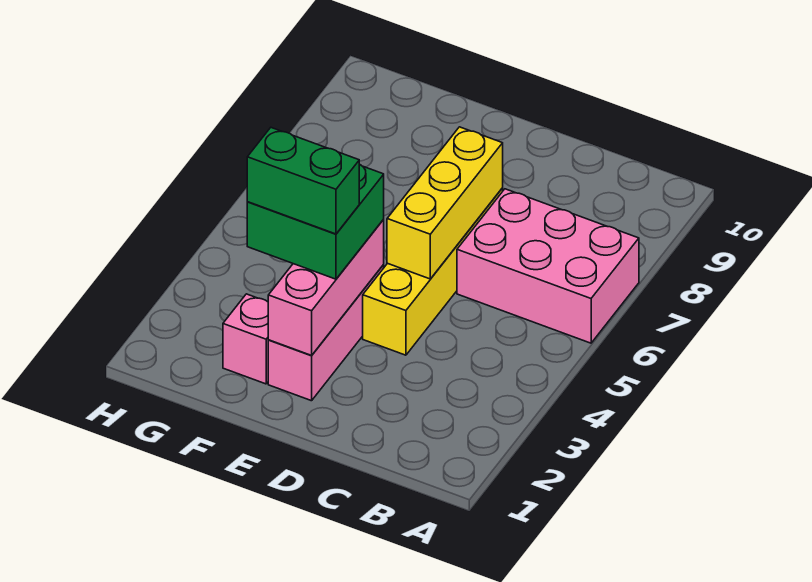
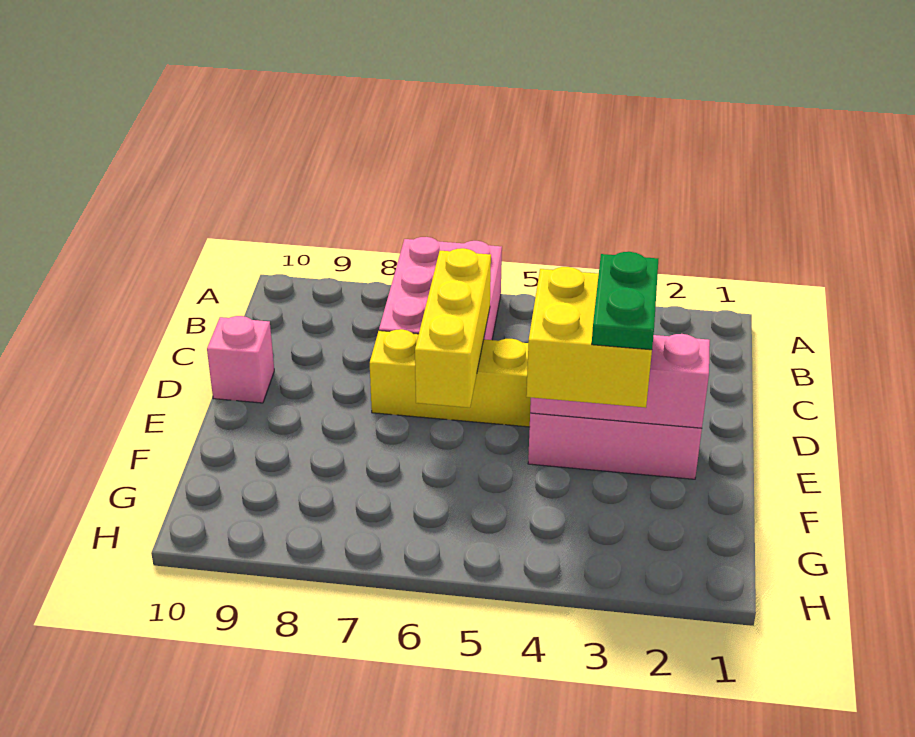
yellow brick D5:D7 level 2 -> yellow brick C6:E6 level 2
green brick E3:F4 level 3 -> yellow brick E3:F4 level 3
green brick E3:F3 level 4 -> green plate E3:F3 level 4
pink brick F2 level 1 -> pink brick D10 level 1

